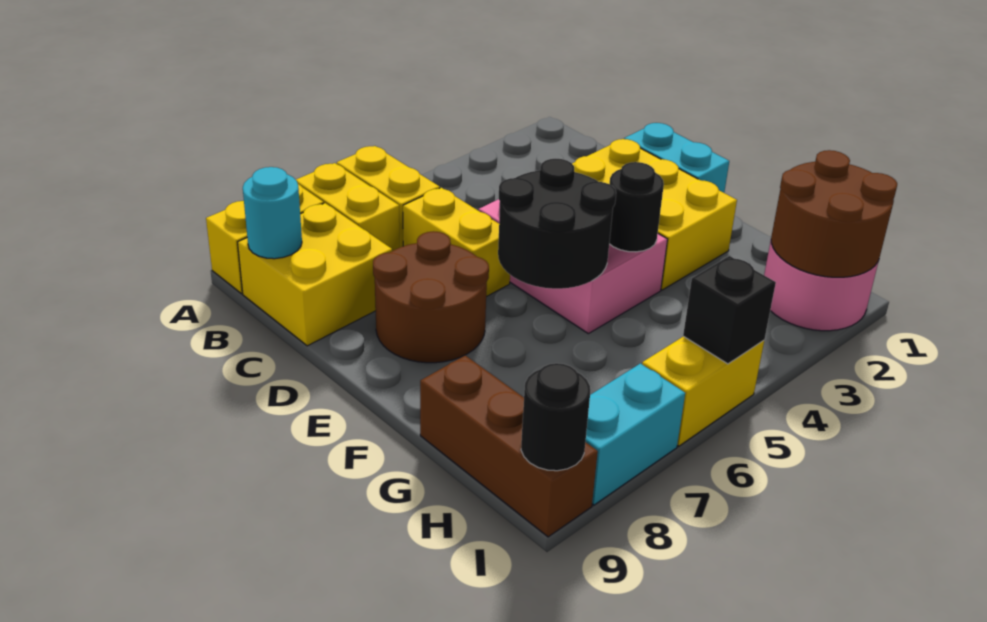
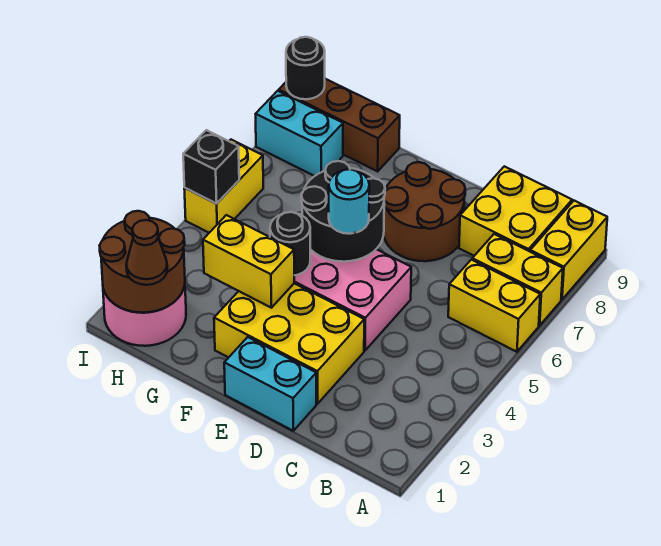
cyan round brick B9 level 2 -> cyan round brick E5 level 3
yellow brick C6:D6 level 1 -> yellow brick F3:G3 level 2
none -> brown cone H1 level 3
cyan brick I7:I8 level 1 -> cyan brick H8:I8 level 1

